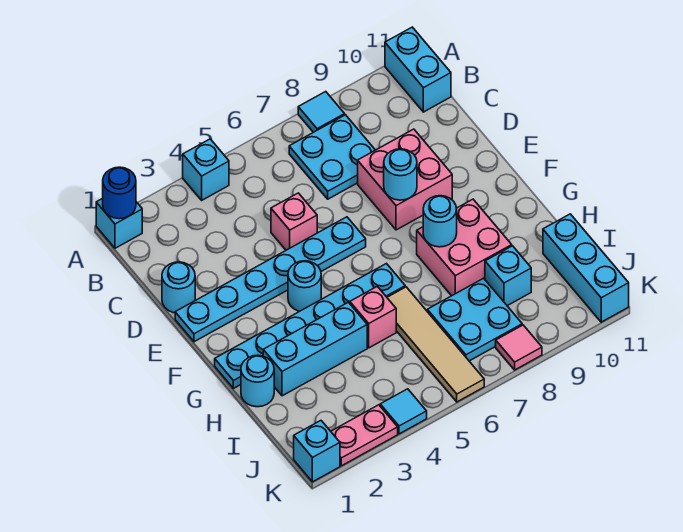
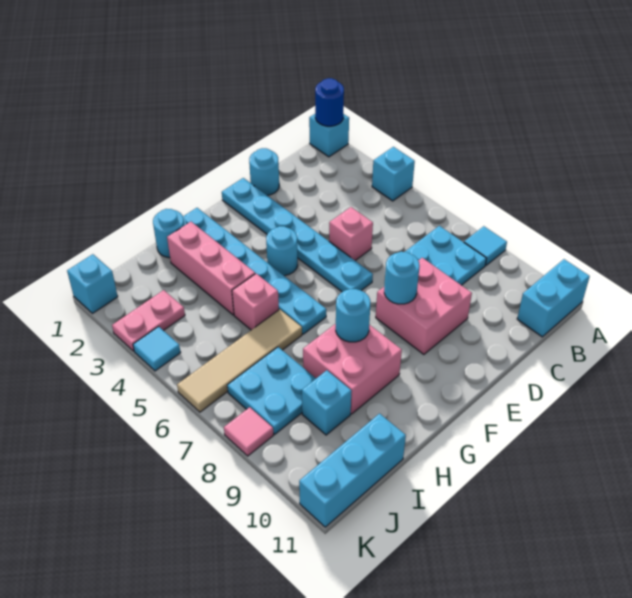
cyan brick H2:H4 level 1 -> pink brick H2:H4 level 1
pink plate K2:K3 level 1 -> pink plate J3:K3 level 1

